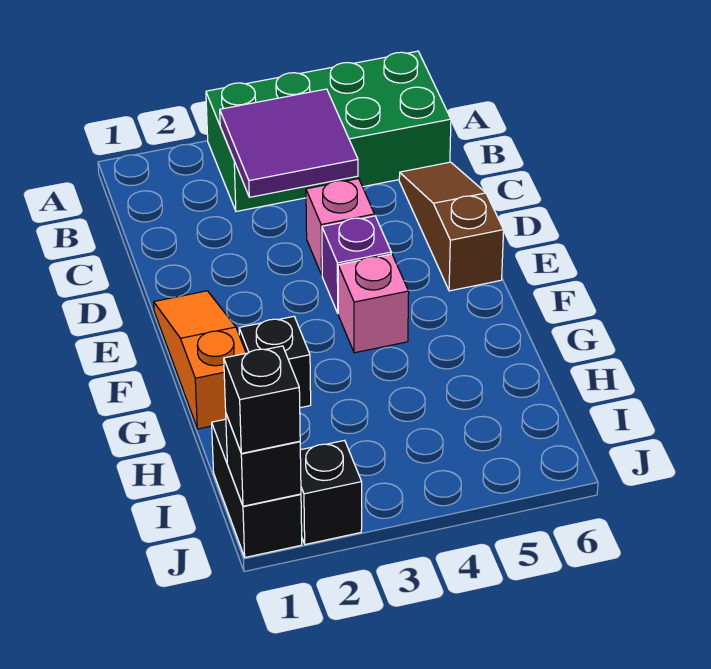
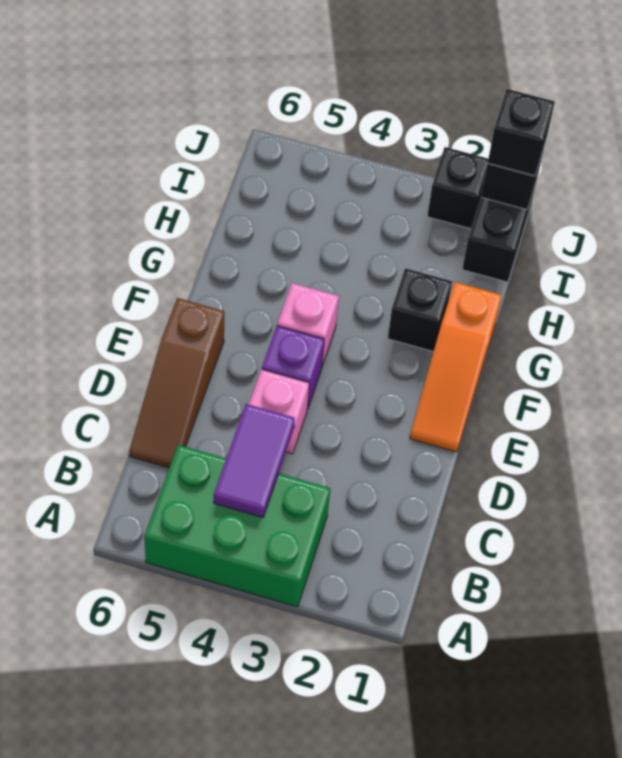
green brick A3:B6 level 1 -> green brick A3:B5 level 1
purple tile B3:C4 level 2 -> purple tile B4:C4 level 2

